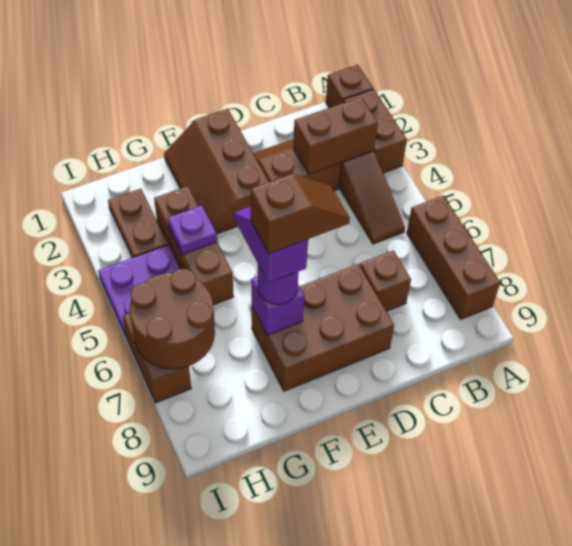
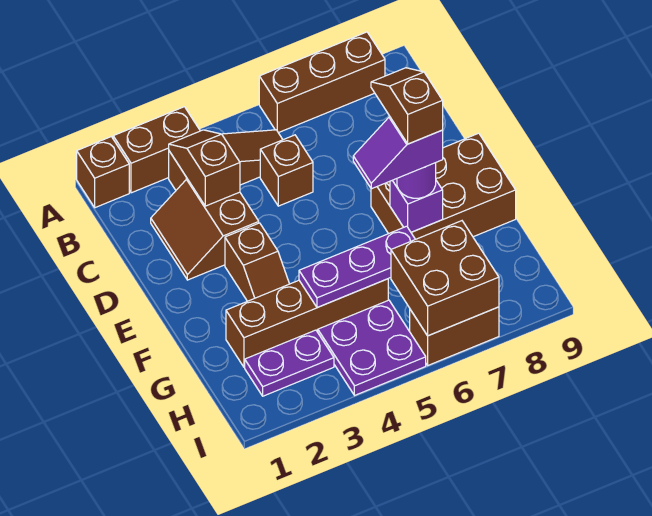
brown brick B3:C3 level 2 -> brown slope B3:C3 level 2 top C
brown brick C7 level 1 -> brown brick C5 level 1
brown brick D7:F8 level 1 -> brown brick E7:F9 level 1
brown slope E1:F3 level 1 top E -> brown slope E3:F3 level 1 top E
brown brick G3:G5 level 1 -> brown brick G2:G5 level 1
purple plate G4 level 2 -> purple plate G4:G6 level 2
brown plate H2:H3 level 1 -> purple plate H2:H3 level 1
brown round brick H6:I7 level 2 -> brown brick H6:I7 level 2

